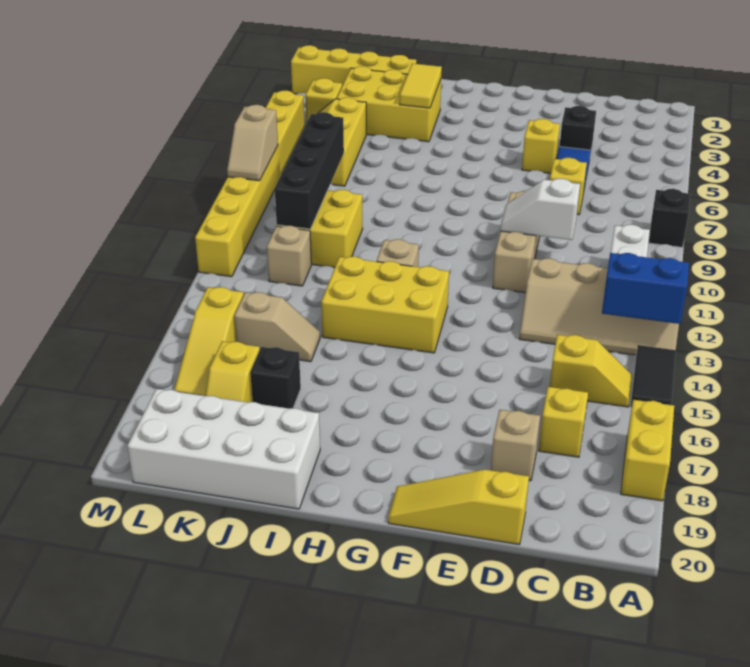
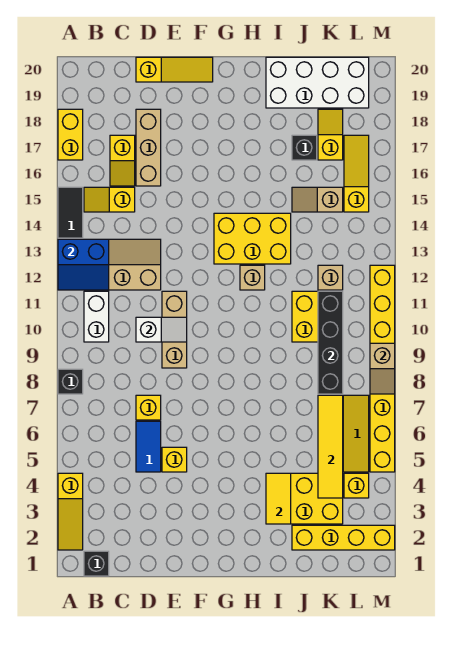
none -> yellow slope A2:A4 level 1 top 4
black brick D4 level 1 -> black brick B1 level 1
tan brick D18 level 1 -> tan brick D16:D18 level 1
none -> yellow tile K4:K7 level 2
tan slope M8:M9 level 2 top 8 -> tan slope M8:M9 level 2 top 9

